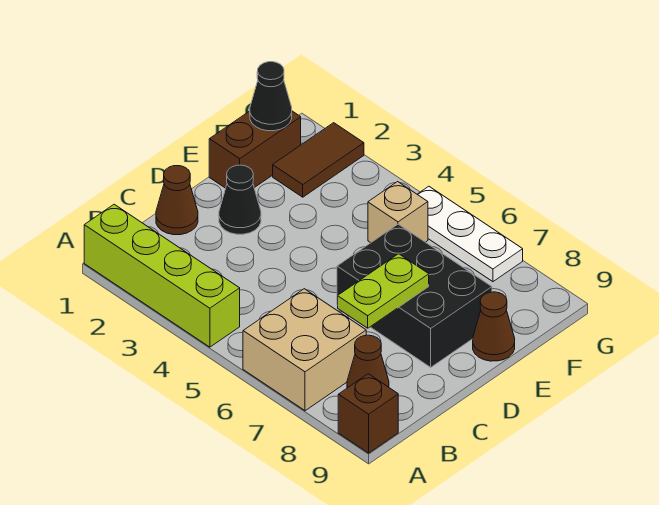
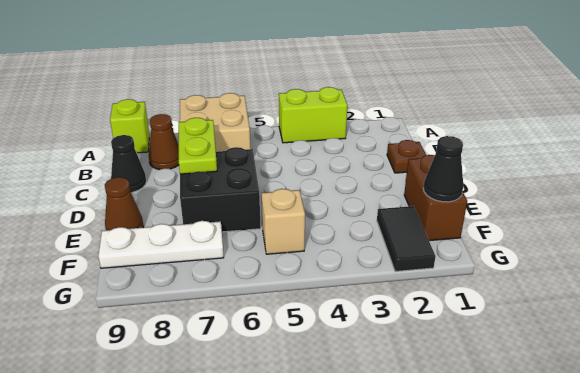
lime brick A1:A4 level 1 -> lime brick A3:A4 level 1
brown brick A9 level 1 -> lime brick A9 level 1
brown cone C1 level 1 -> brown plate C1 level 1
black cone D2 level 1 -> black cone C9 level 1
black brick D6:E8 level 1 -> black brick D6:E7 level 1
brown tile F2:G2 level 1 -> black tile F2:G2 level 1
white plate G5:G7 level 1 -> white plate F7:F9 level 1

